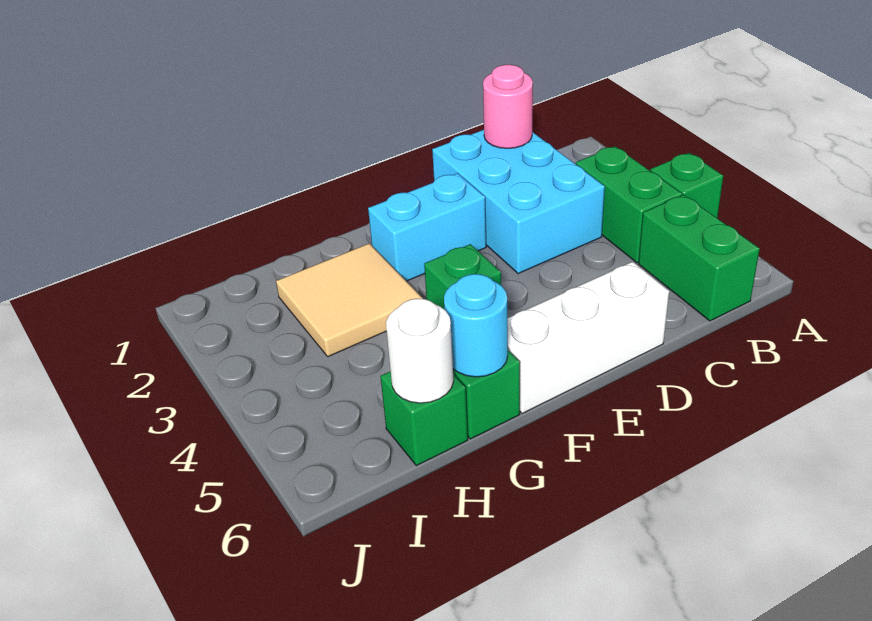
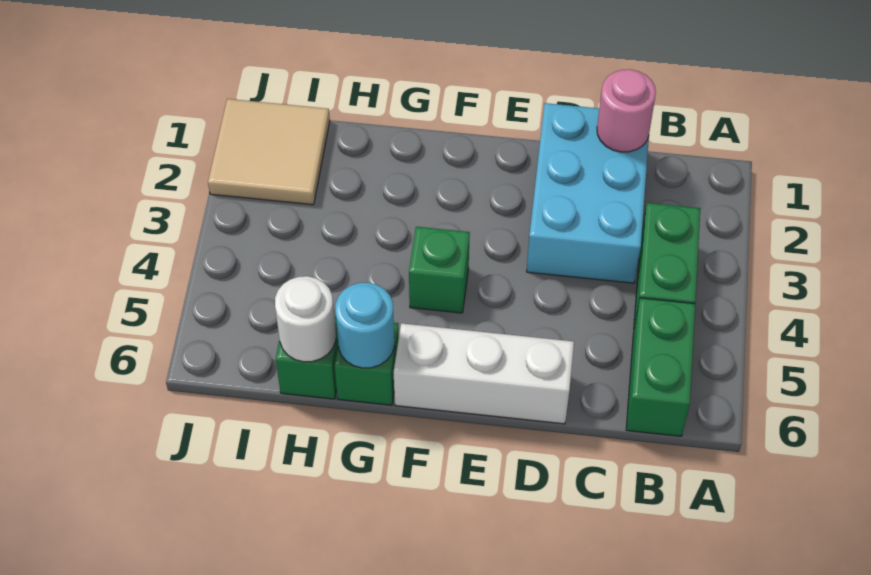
green brick A4 level 1 -> none
cyan brick E2:F2 level 1 -> none
tan tile G2:H3 level 1 -> tan tile I1:J2 level 1

